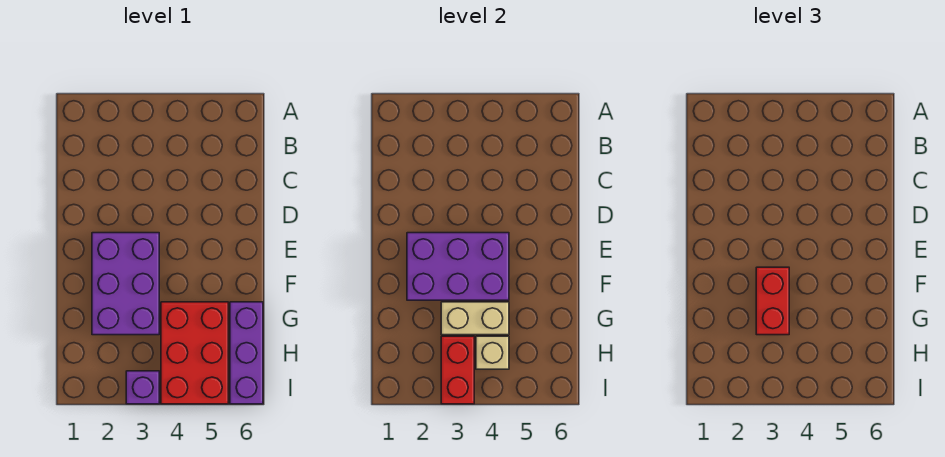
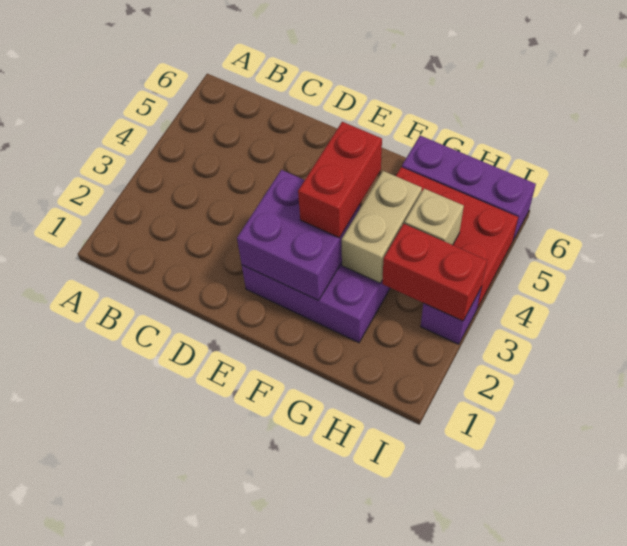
purple brick E2:F4 level 2 -> purple brick E2:F3 level 2
red brick F3:G3 level 3 -> red brick F3:F4 level 3

